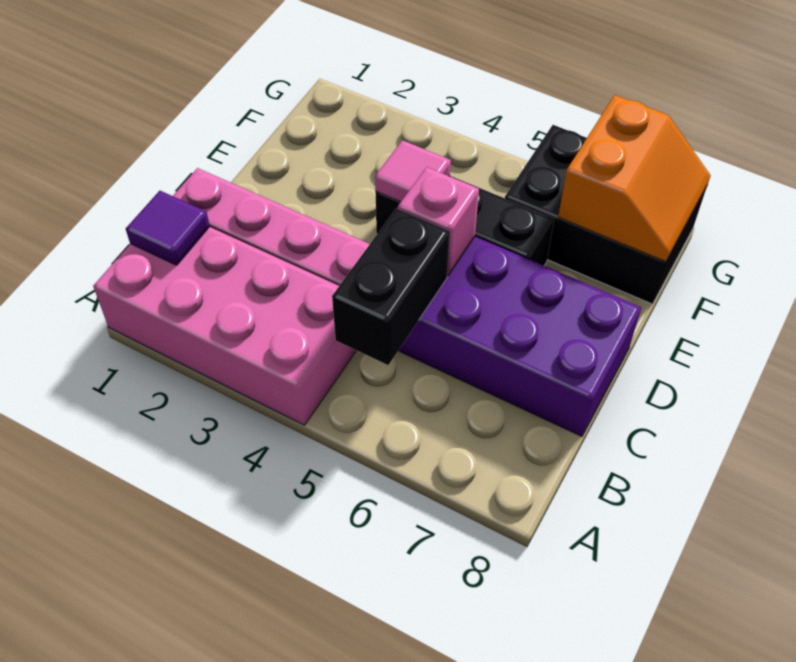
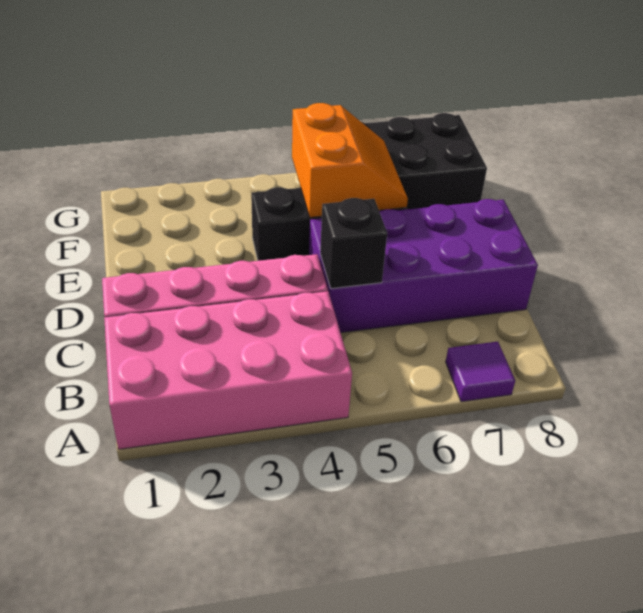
purple tile B1 level 2 -> purple tile A7 level 1
black brick B5:C5 level 2 -> black brick C5 level 2
pink brick D5 level 2 -> none
pink tile E4 level 2 -> none
orange slope F7:G8 level 2 top 7 -> orange slope E5:F6 level 2 top 5

